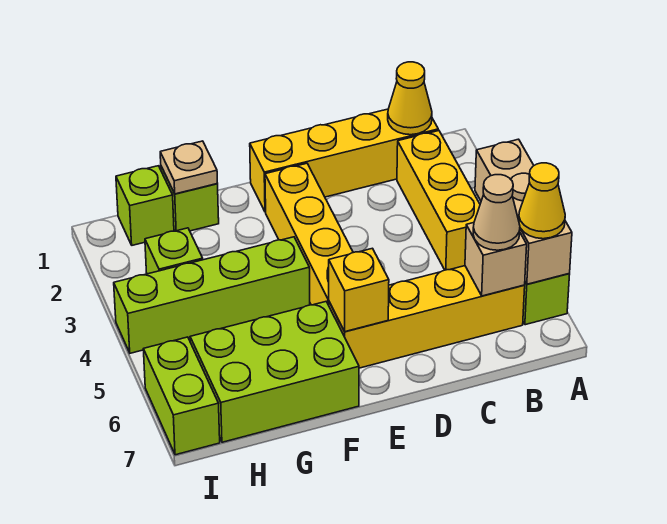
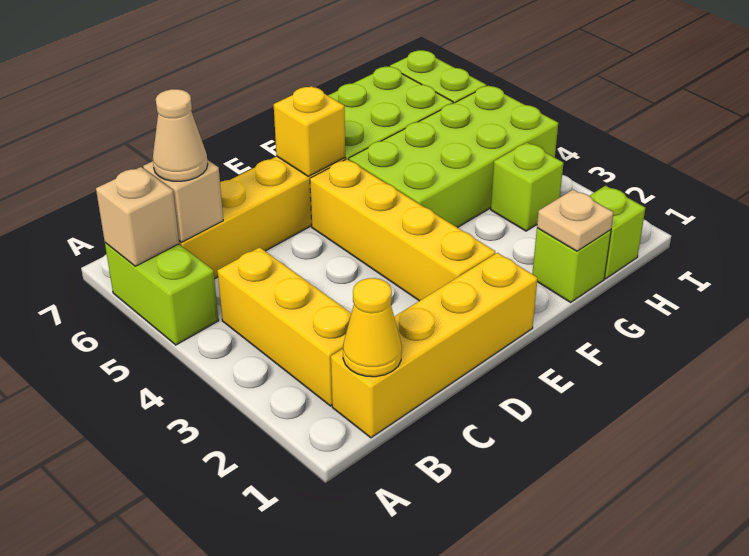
tan brick A4:A6 level 2 -> tan brick A6 level 2
yellow cone A6 level 3 -> none
lime brick F4:I4 level 1 -> lime brick F4:I5 level 1

